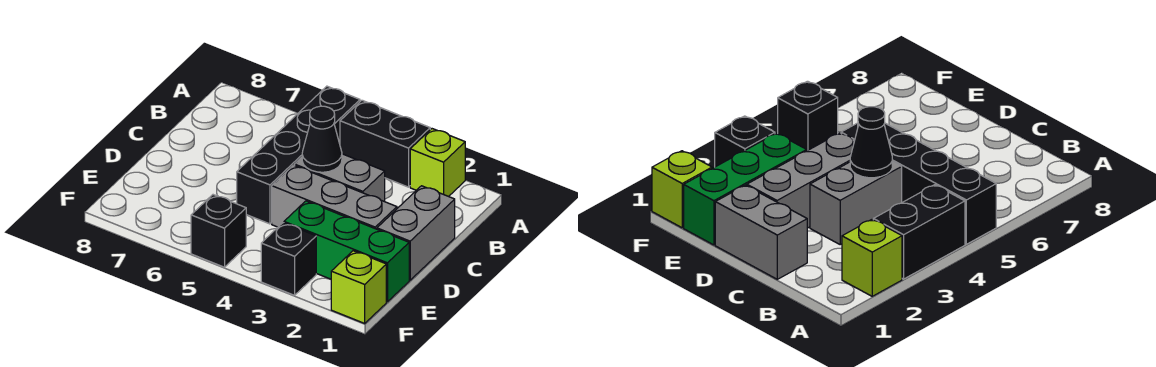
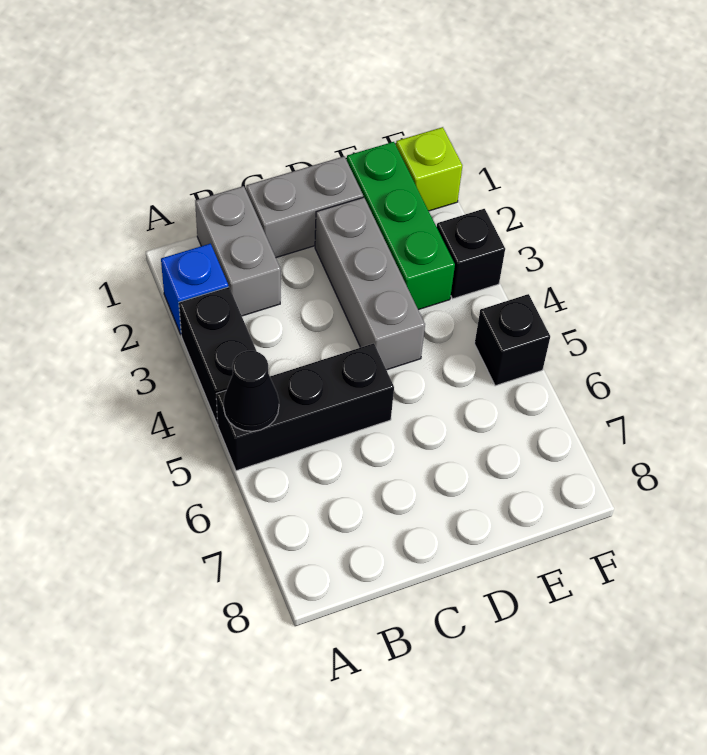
lime brick A2 level 1 -> blue brick A2 level 1
black brick A5:D5 level 1 -> black brick A5:C5 level 1
grey brick C3:C4 level 1 -> grey brick B1:B2 level 1
black cone C4 level 2 -> black cone A5 level 2

